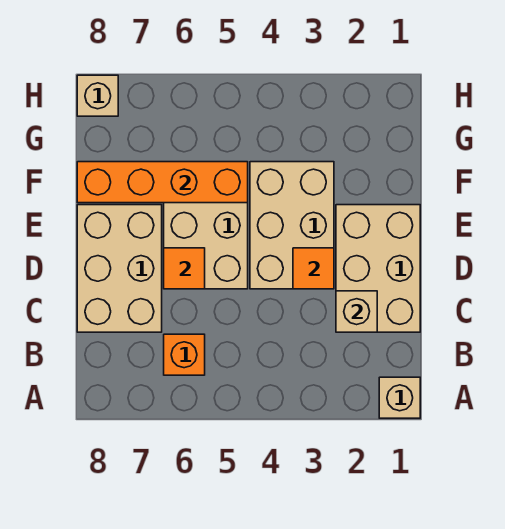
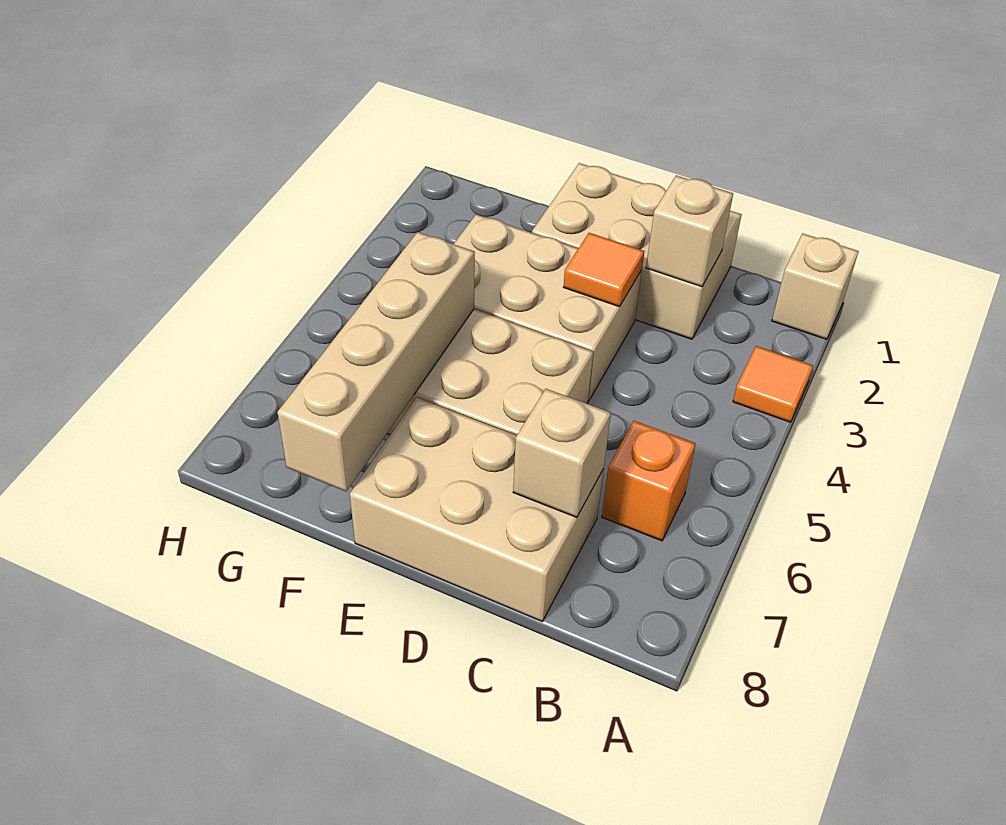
orange tile D6 level 2 -> orange tile A3 level 1
orange brick F5:F8 level 2 -> tan brick F5:F8 level 2
tan brick H8 level 1 -> tan brick C7 level 2

